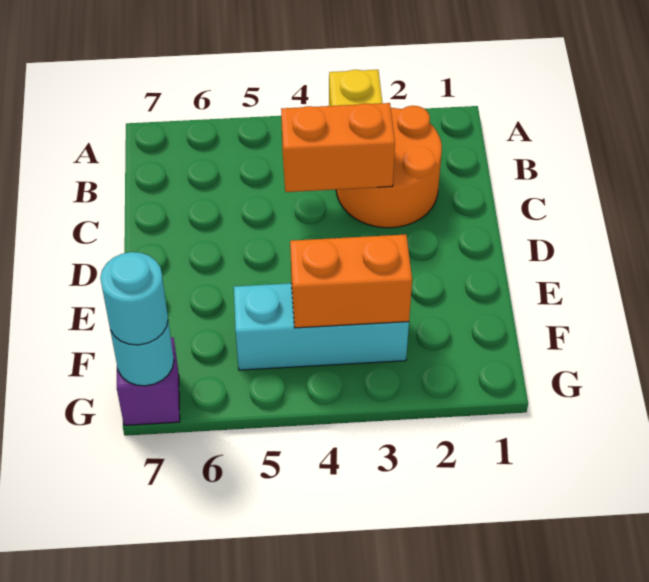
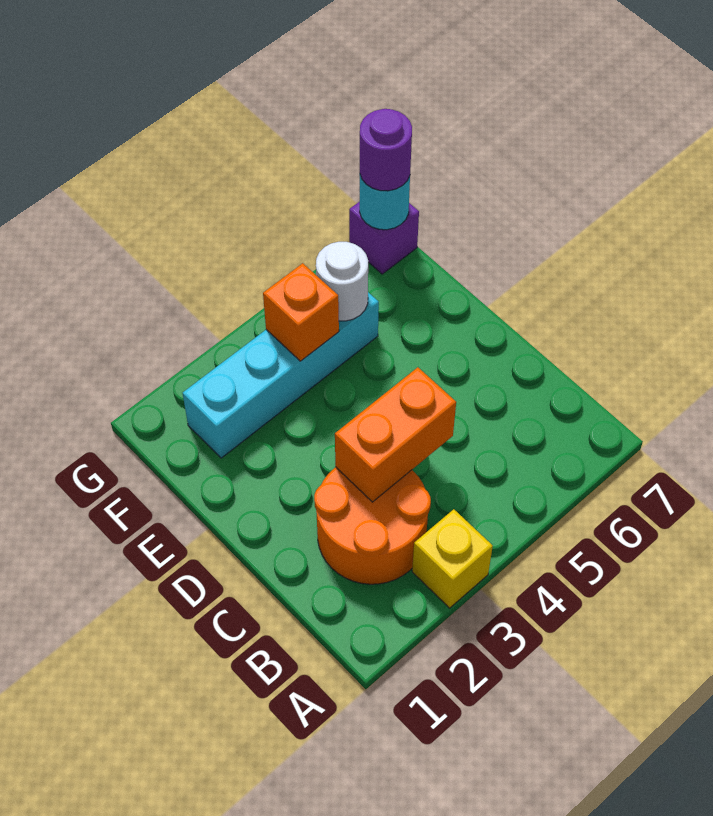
cyan brick F3:F5 level 1 -> cyan brick F2:F5 level 1
orange brick F3:F4 level 2 -> orange brick F4 level 2
none -> white round brick F5 level 2
cyan round brick G7 level 3 -> purple round brick G7 level 3

